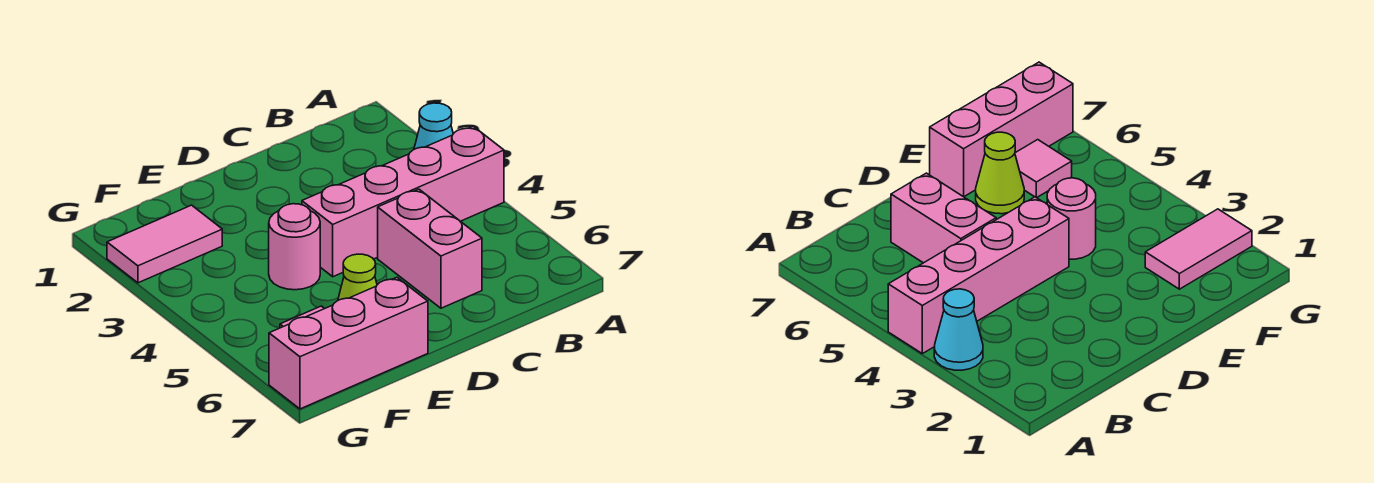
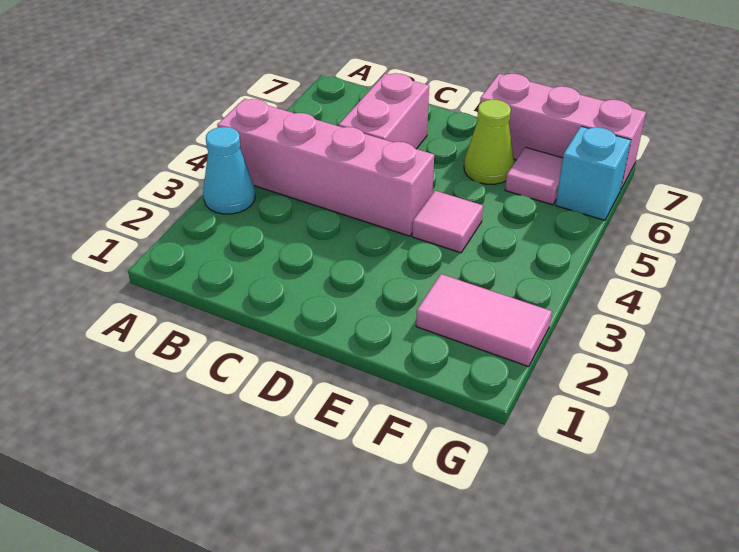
pink round brick E4 level 1 -> pink tile E4 level 1
none -> cyan brick G6 level 1

